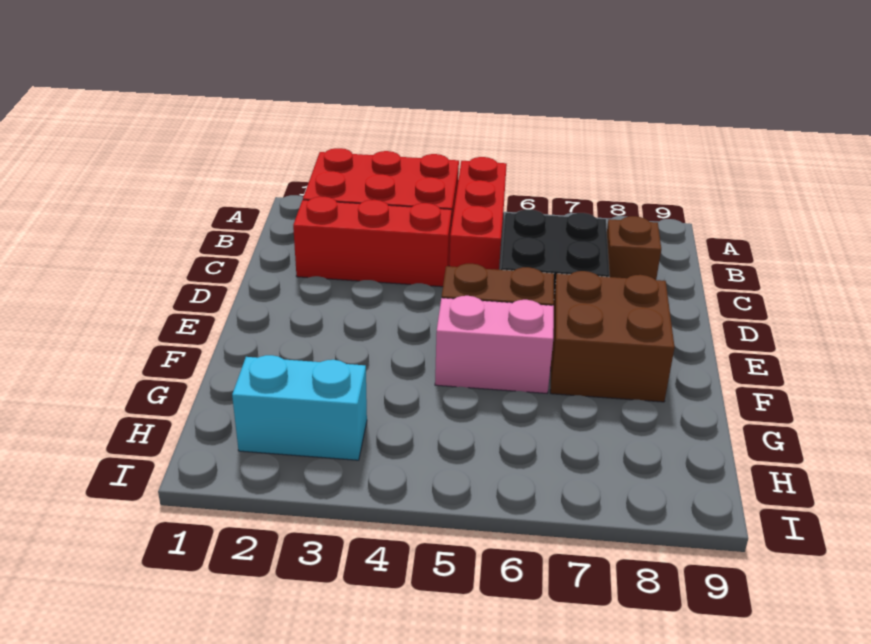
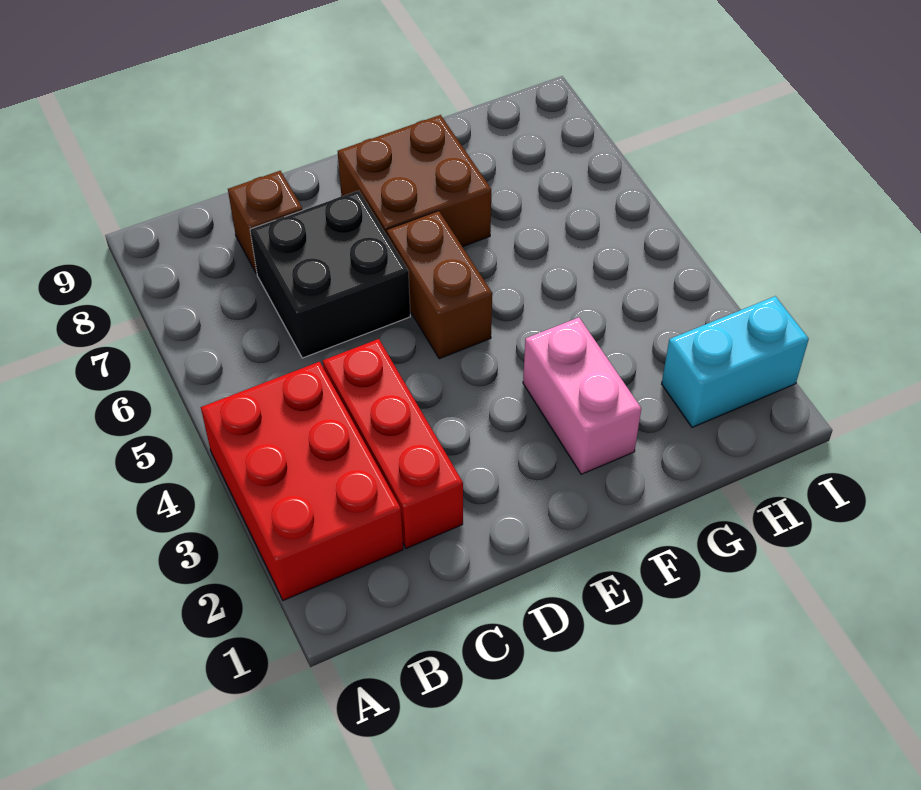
red brick A5:C5 level 1 -> none
pink brick F5:F6 level 1 -> pink brick F2:F3 level 1
cyan brick H2:H3 level 1 -> cyan brick H2:I2 level 1

